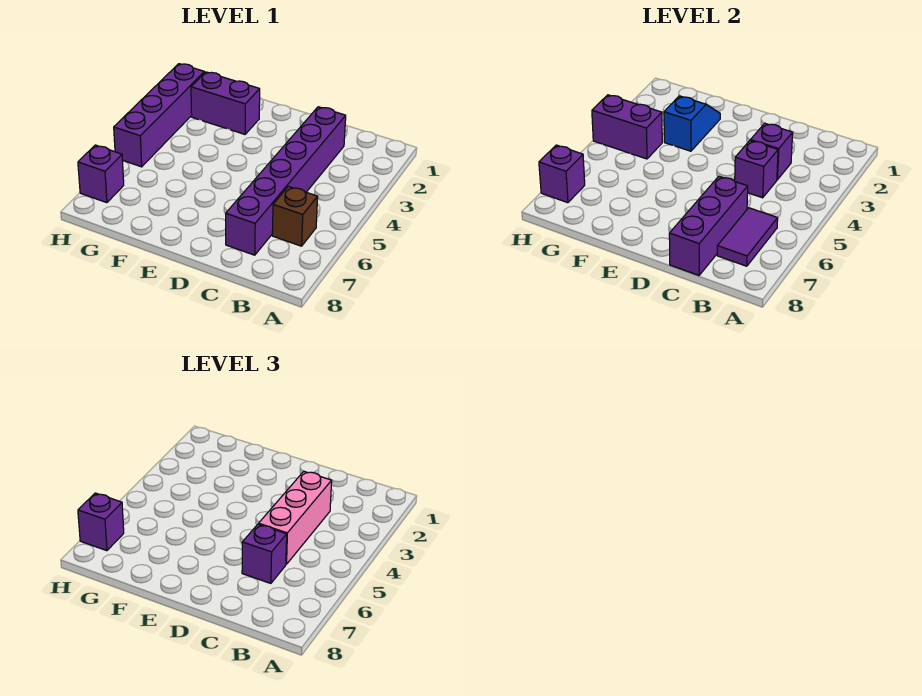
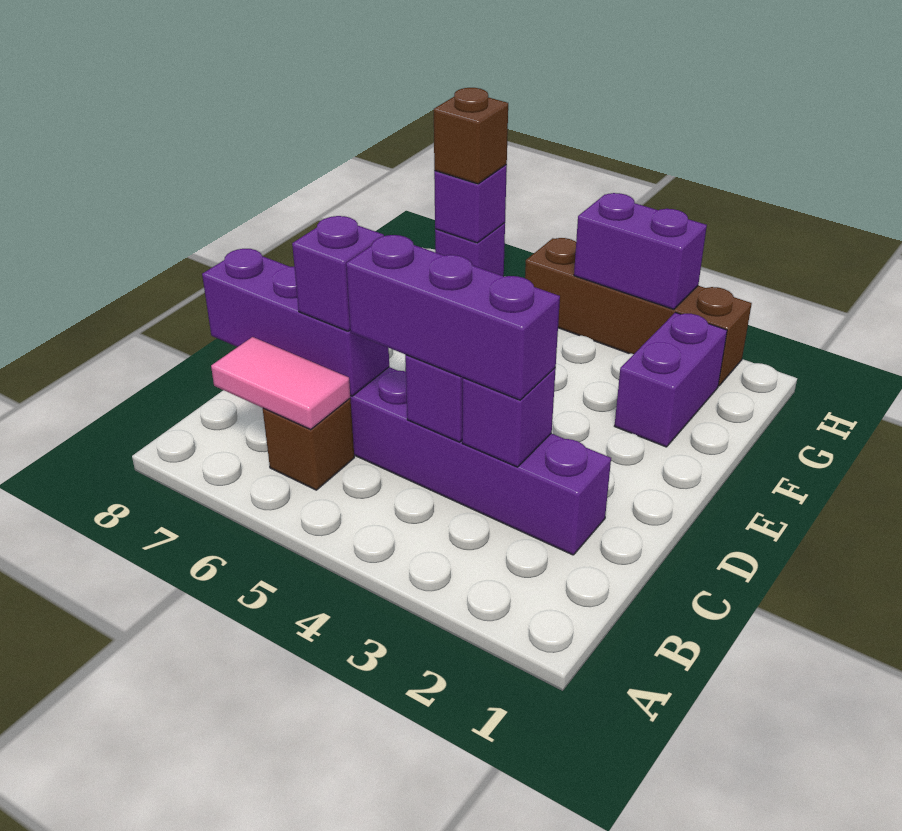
purple tile B6:B7 level 2 -> pink tile B6:B7 level 2
pink brick C3:C5 level 3 -> purple brick C3:C5 level 3
blue slope F2:F3 level 2 top 3 -> none
purple brick G4:H4 level 2 -> purple brick H3:H4 level 2
purple brick H2:H5 level 1 -> brown brick H2:H5 level 1
purple brick H7 level 3 -> brown brick H7 level 3

